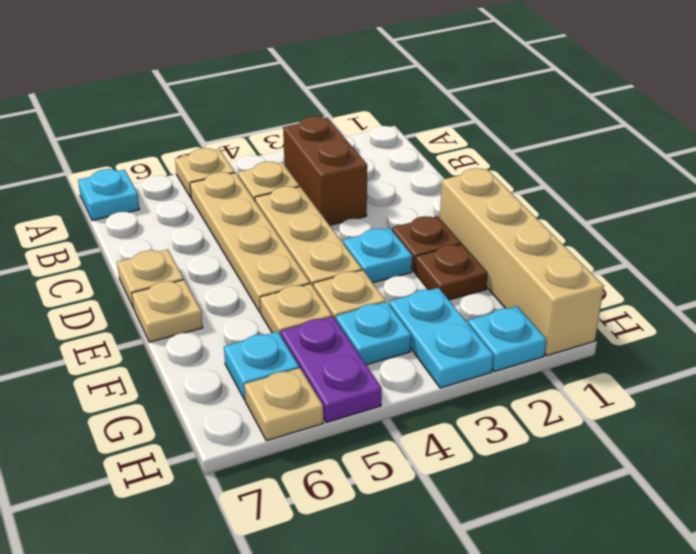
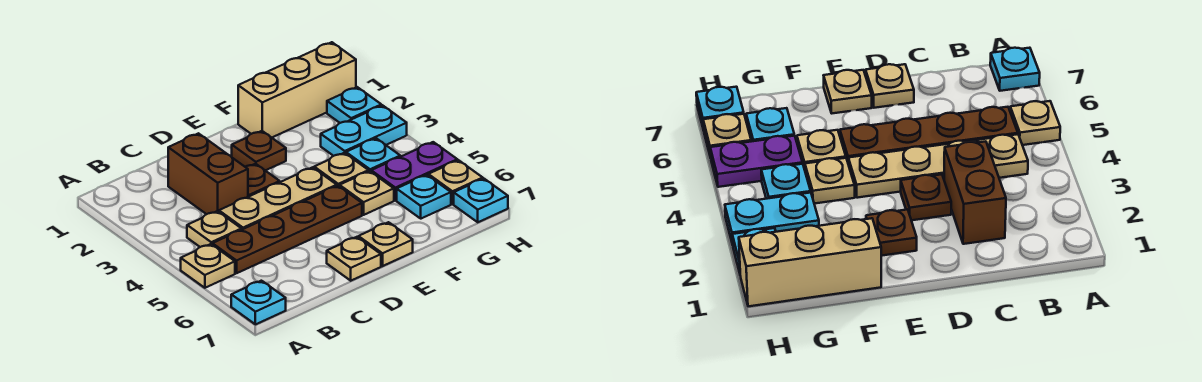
brown brick B3:C3 level 1 -> brown brick C2:C3 level 1
tan plate B5:E5 level 1 -> brown plate B5:E5 level 1
tan brick E1:H1 level 1 -> tan brick F1:H1 level 1
cyan plate E3 level 1 -> cyan plate H7 level 1
brown plate F2 level 1 -> brown plate D3 level 1

